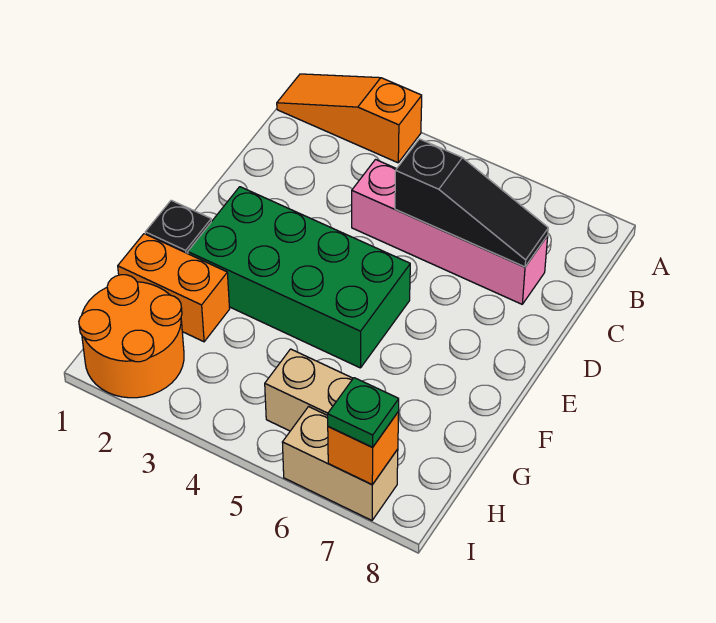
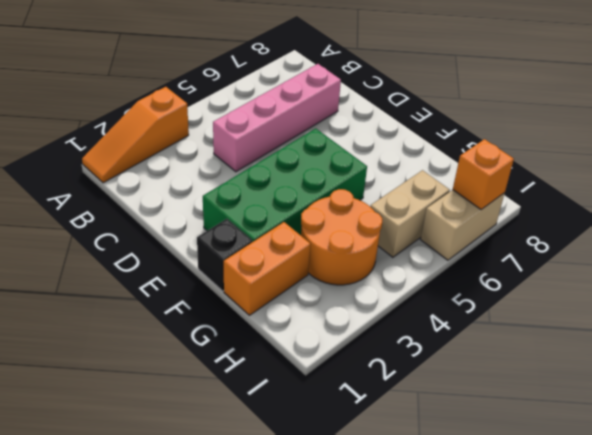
black slope C5:C7 level 2 top 5 -> none
orange round brick H1:I2 level 1 -> orange round brick G3:H4 level 1
green plate I7 level 3 -> none

